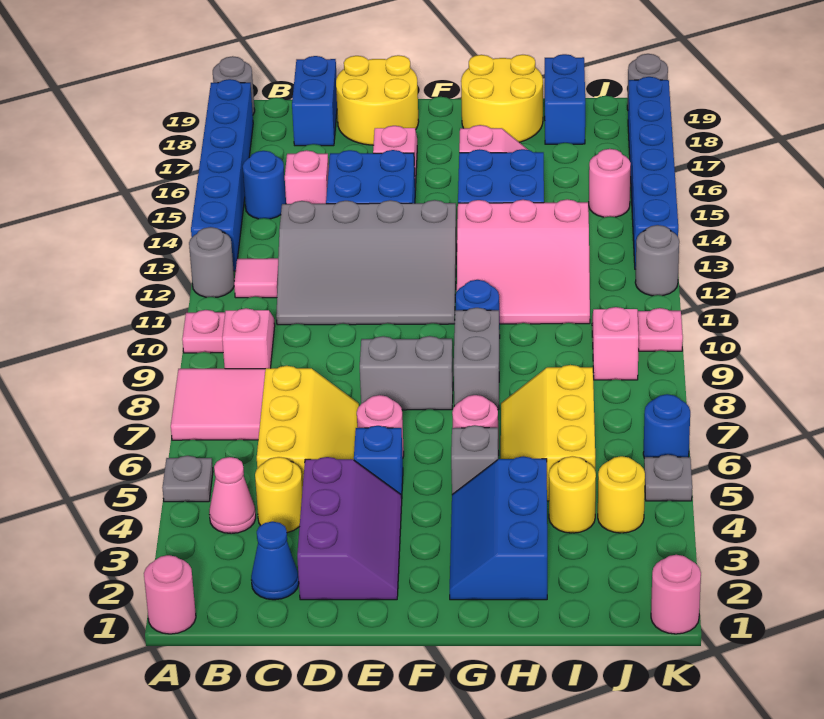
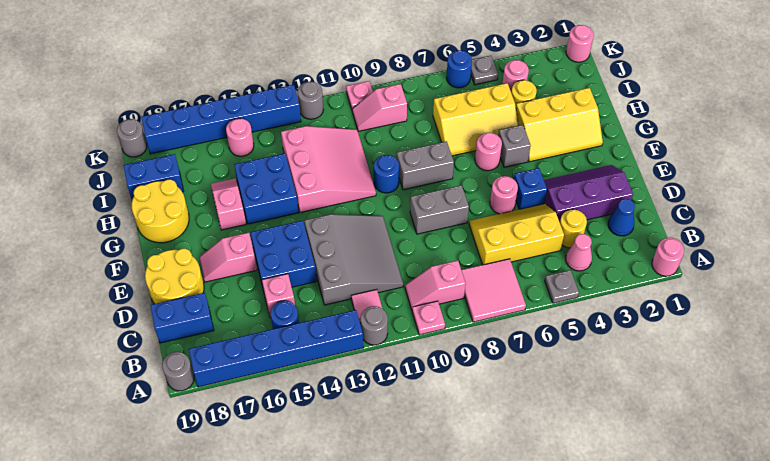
grey slope C11:F13 level 1 top 13 -> grey slope C11:E13 level 1 top 13
grey brick E8:F8 level 1 -> grey brick E8:E9 level 1
blue slope G2:H4 level 1 top H -> yellow slope G2:H4 level 1 top H
yellow round brick J4 level 1 -> pink round brick J4 level 1

